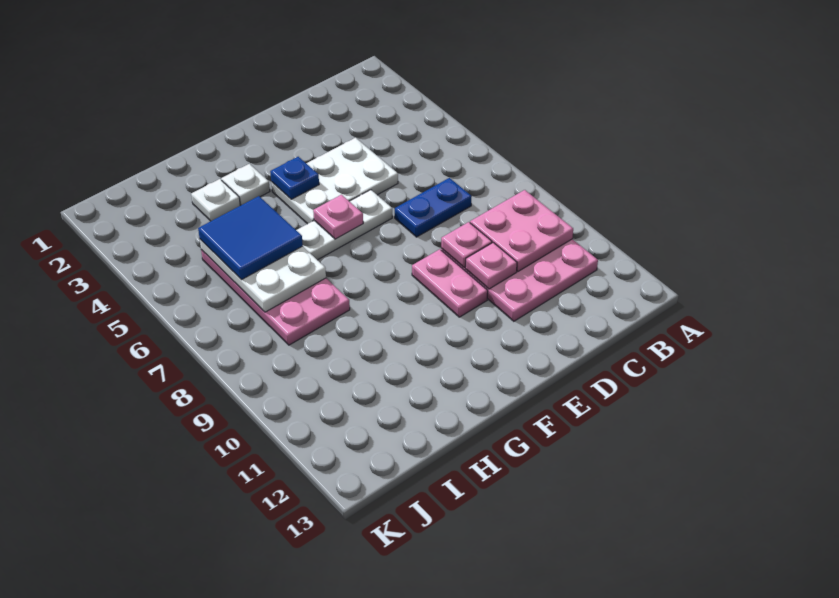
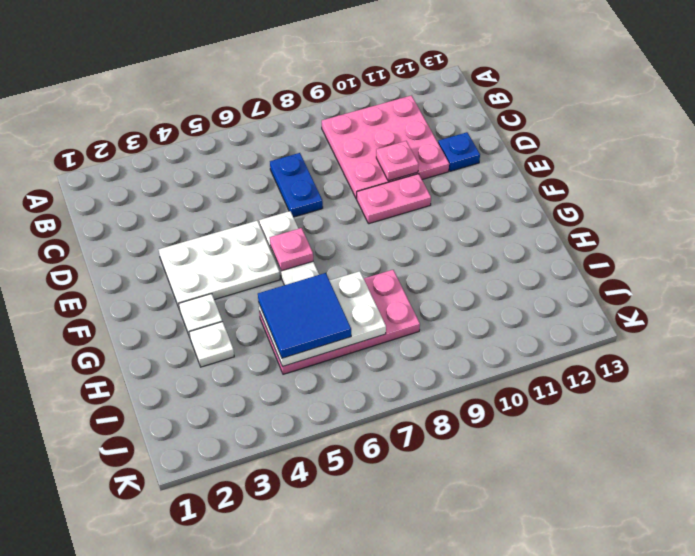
pink plate B9:C10 level 2 -> none
white plate D4:F5 level 1 -> white plate E3:F5 level 1
pink plate D9 level 2 -> none
blue plate F4 level 2 -> blue plate D12 level 1

